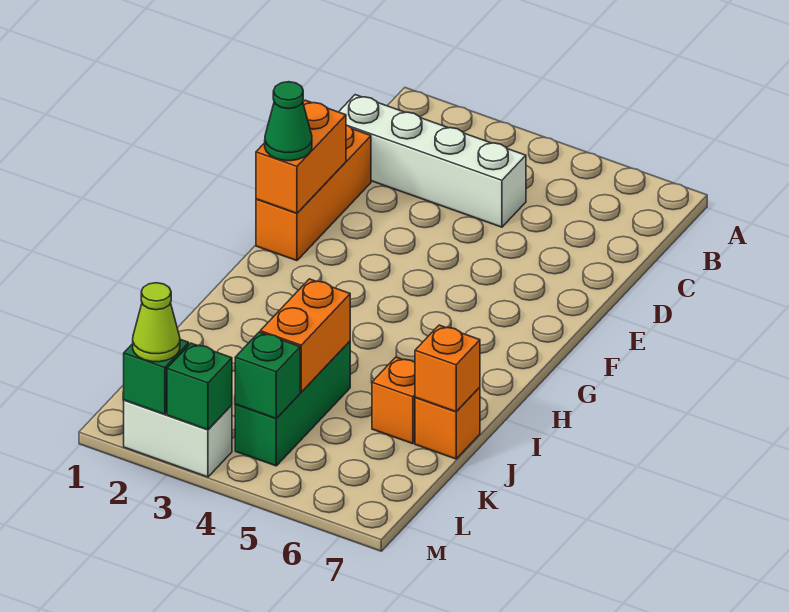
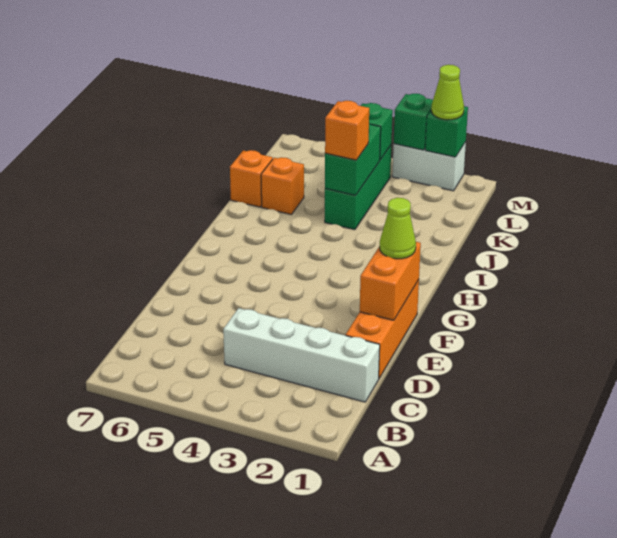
green cone F1 level 3 -> lime cone F1 level 3
orange brick J4:K4 level 2 -> green brick J4:K4 level 2
orange brick J7 level 2 -> orange brick J4 level 3

